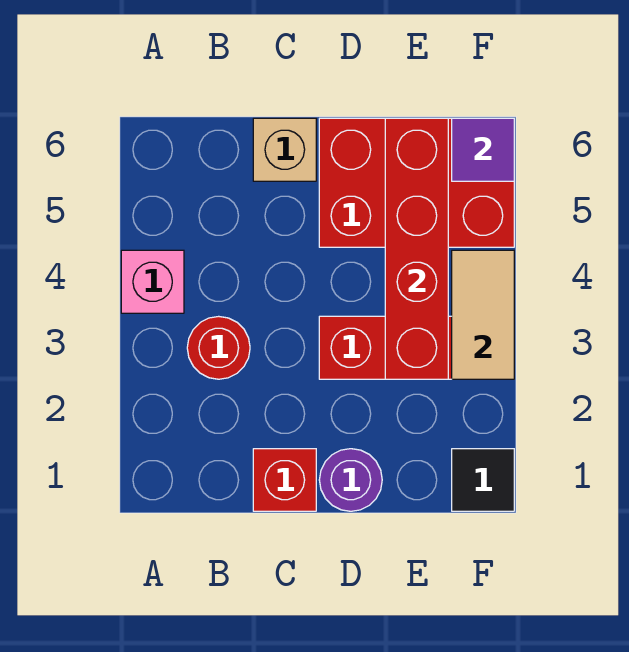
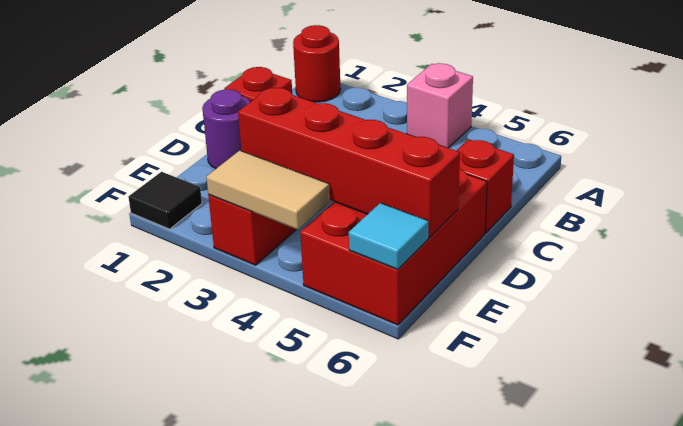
red round brick B3 level 1 -> red round brick A1 level 1
tan brick C6 level 1 -> red brick C6 level 1
purple tile F6 level 2 -> cyan tile F6 level 2

